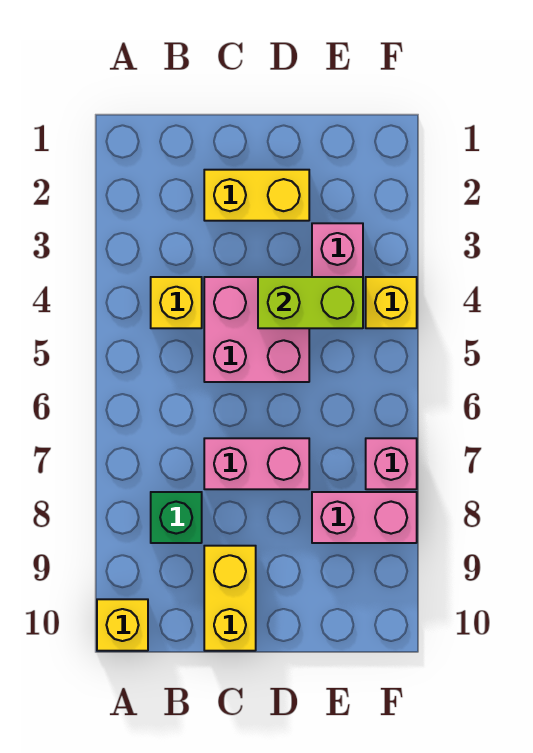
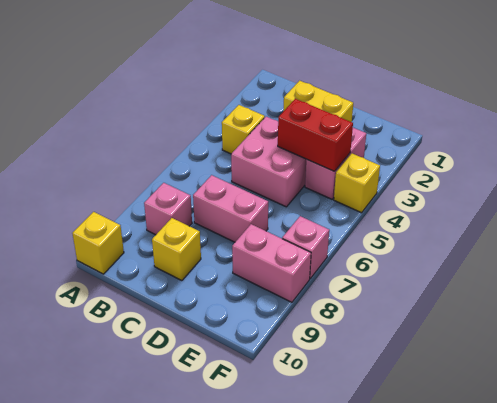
green brick B8 level 1 -> pink brick B8 level 1
yellow brick C9:C10 level 1 -> yellow brick C9 level 1
lime brick D4:E4 level 2 -> red brick D4:E4 level 2

